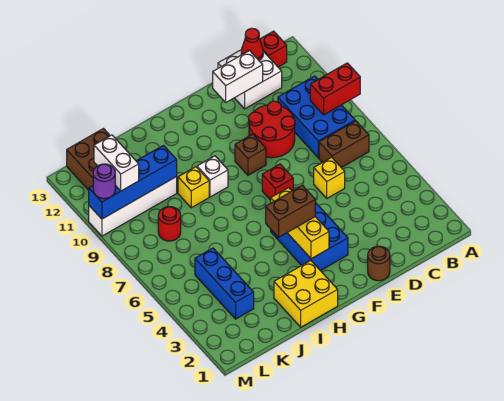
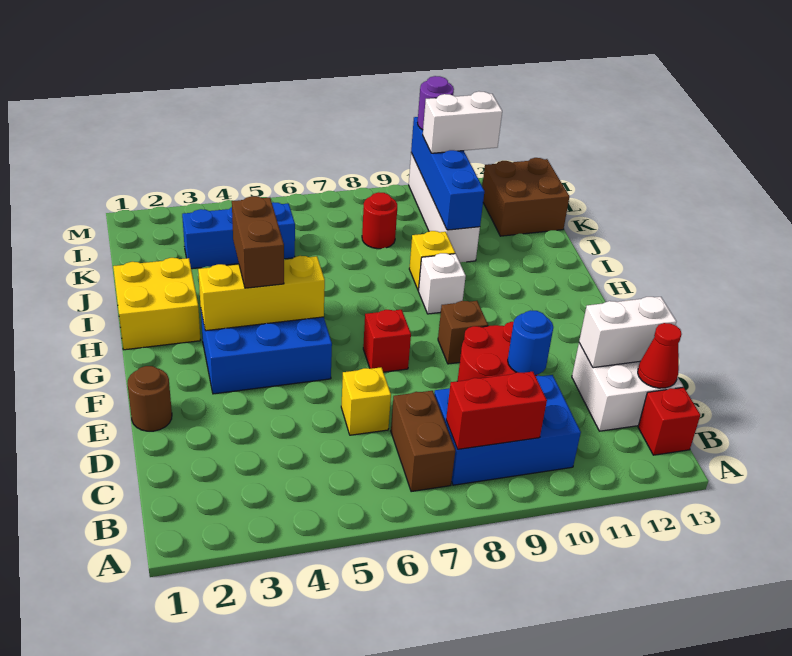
red brick A9:B9 level 2 -> red brick B8:B9 level 2
none -> blue round brick D10 level 2
white brick D12:E12 level 2 -> white brick D12:D13 level 2

